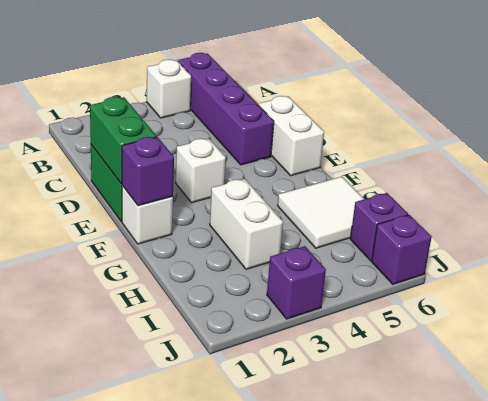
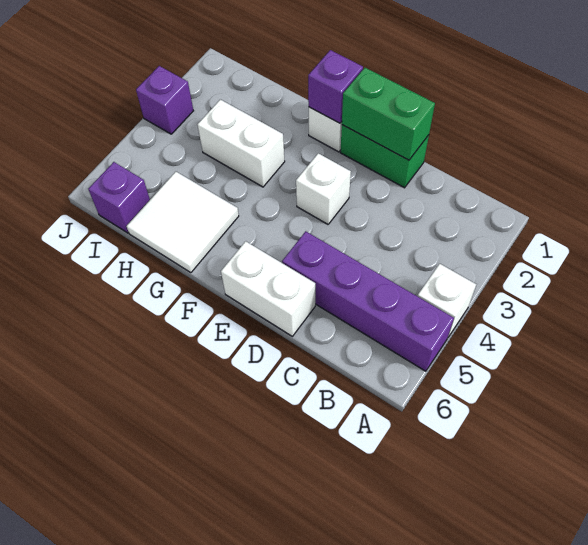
purple brick J6 level 1 -> none

